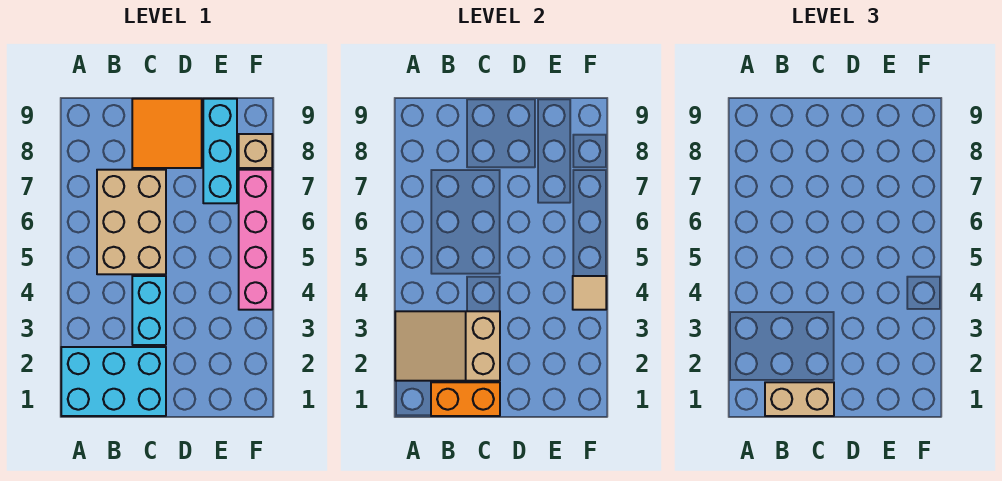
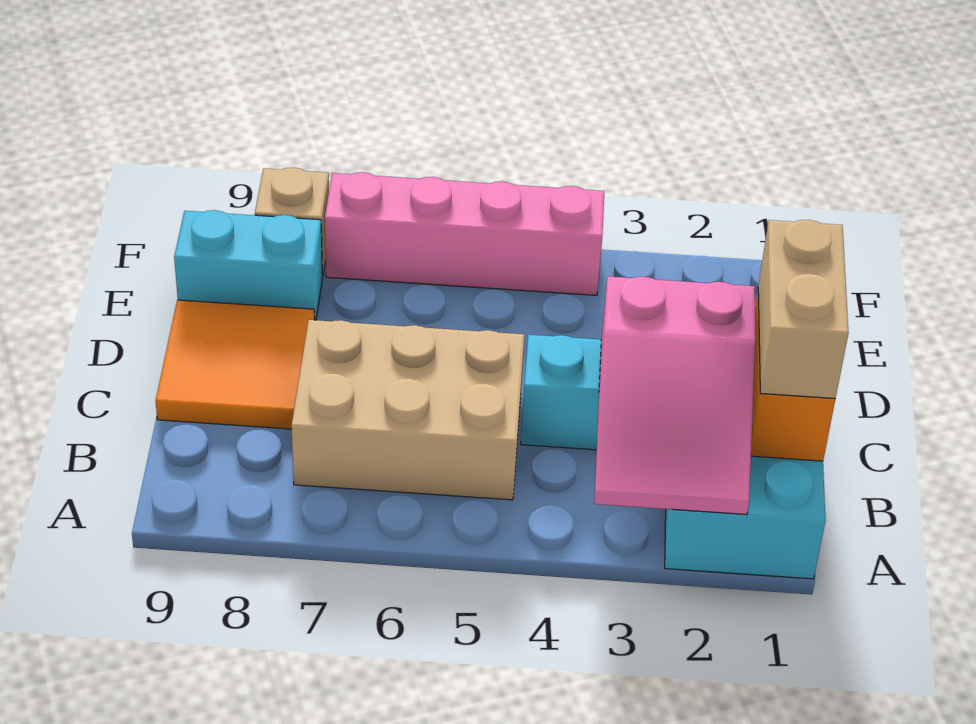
tan slope A2:C3 level 2 top C -> pink slope A2:C3 level 2 top C
cyan brick E7:E9 level 1 -> cyan brick E8:E9 level 1
tan tile F4 level 2 -> none

